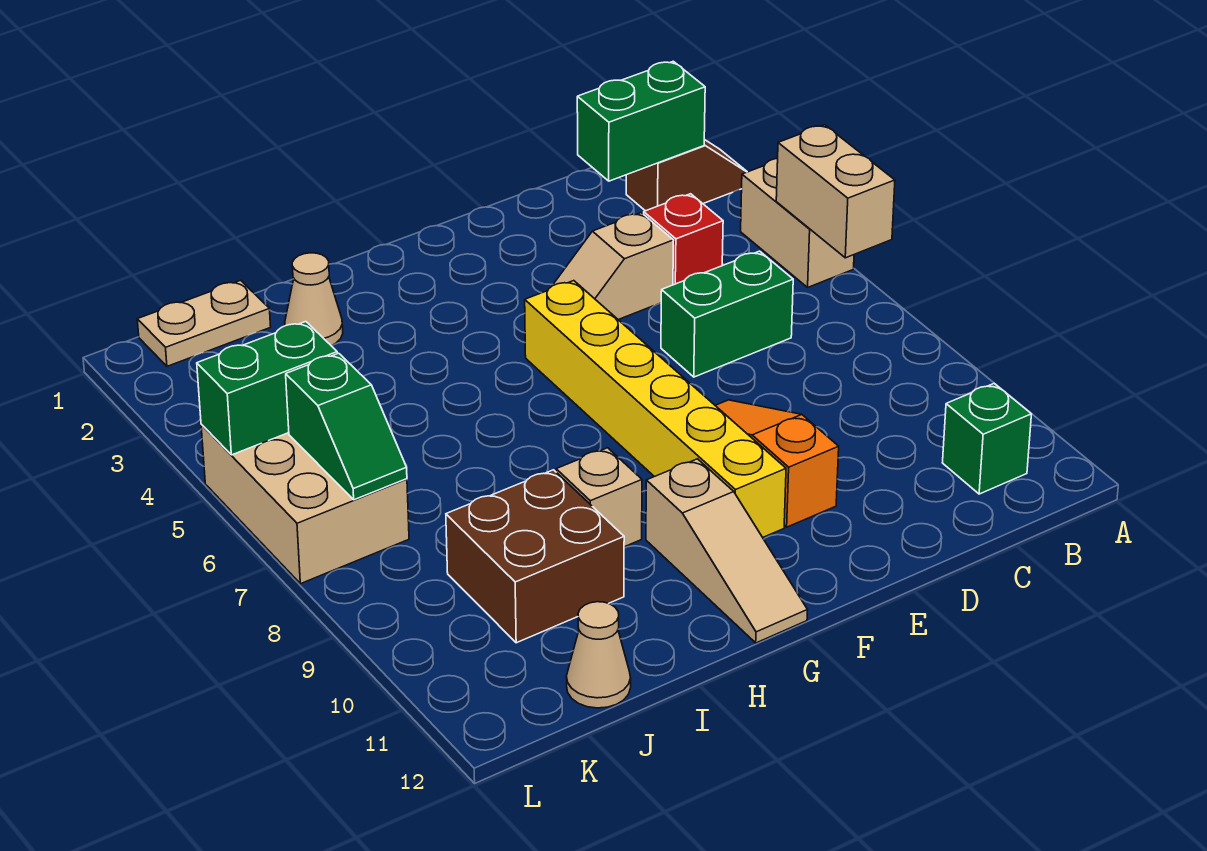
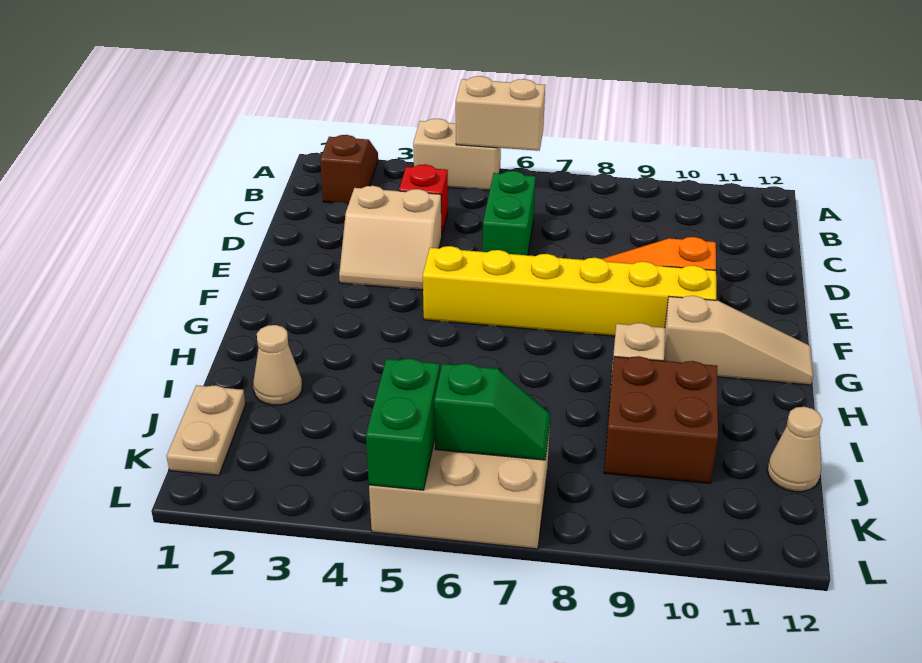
green brick B2:C2 level 2 -> none
green brick B11 level 1 -> none
tan slope D4:E4 level 1 top D -> tan slope D3:E4 level 1 top D

